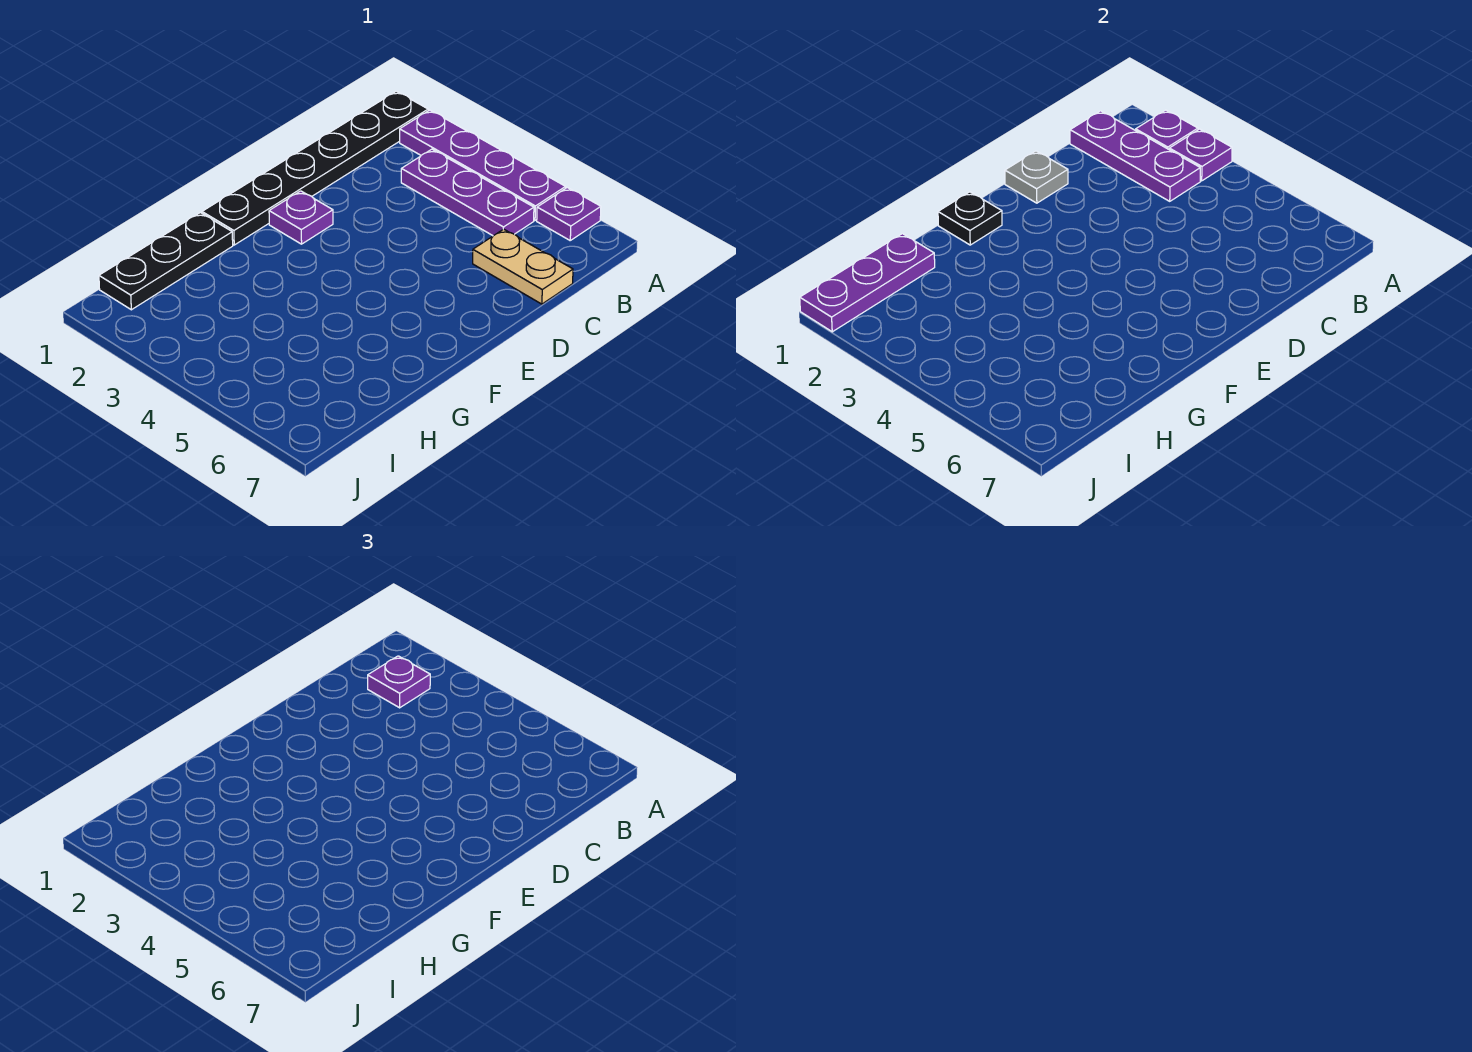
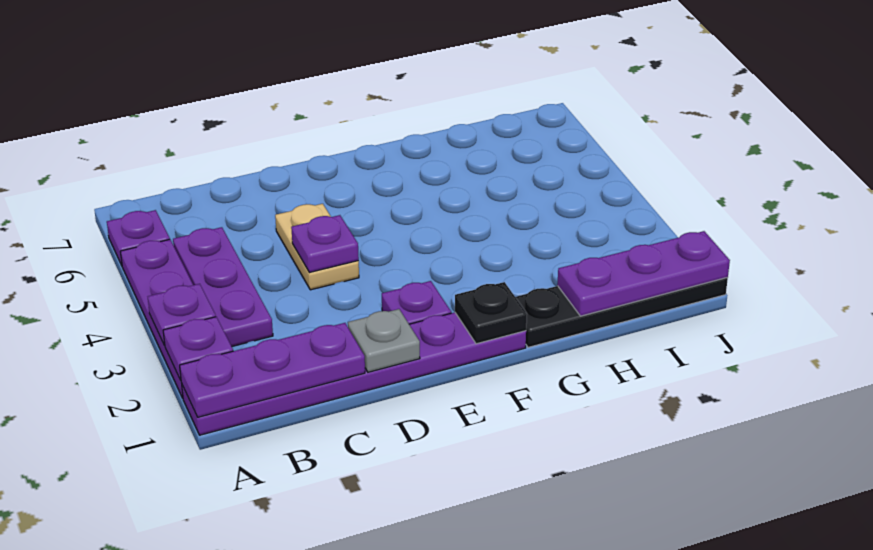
black plate A1:F1 level 1 -> purple plate A1:F1 level 1
purple plate B1:B3 level 2 -> purple plate A1:C1 level 2
purple plate B2 level 3 -> purple plate D4 level 2
tan plate C6:C7 level 1 -> tan plate D4:D5 level 1
black plate G1:I1 level 1 -> black plate G1:J1 level 1

